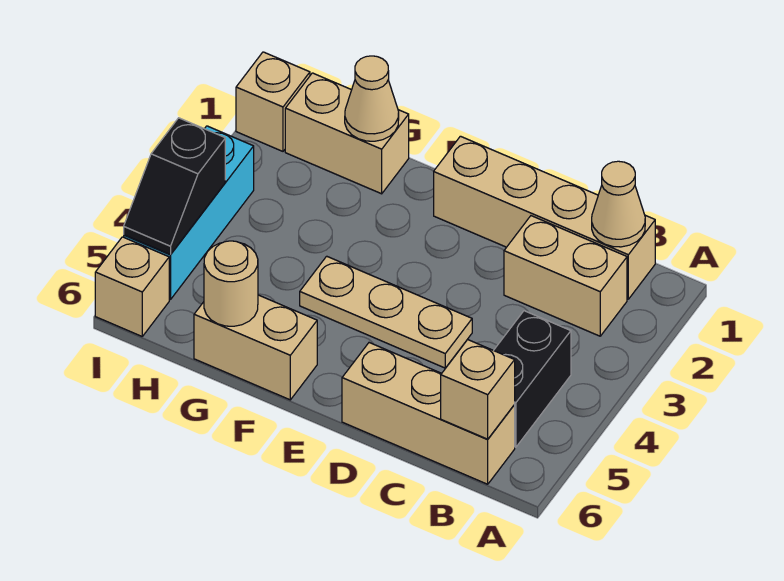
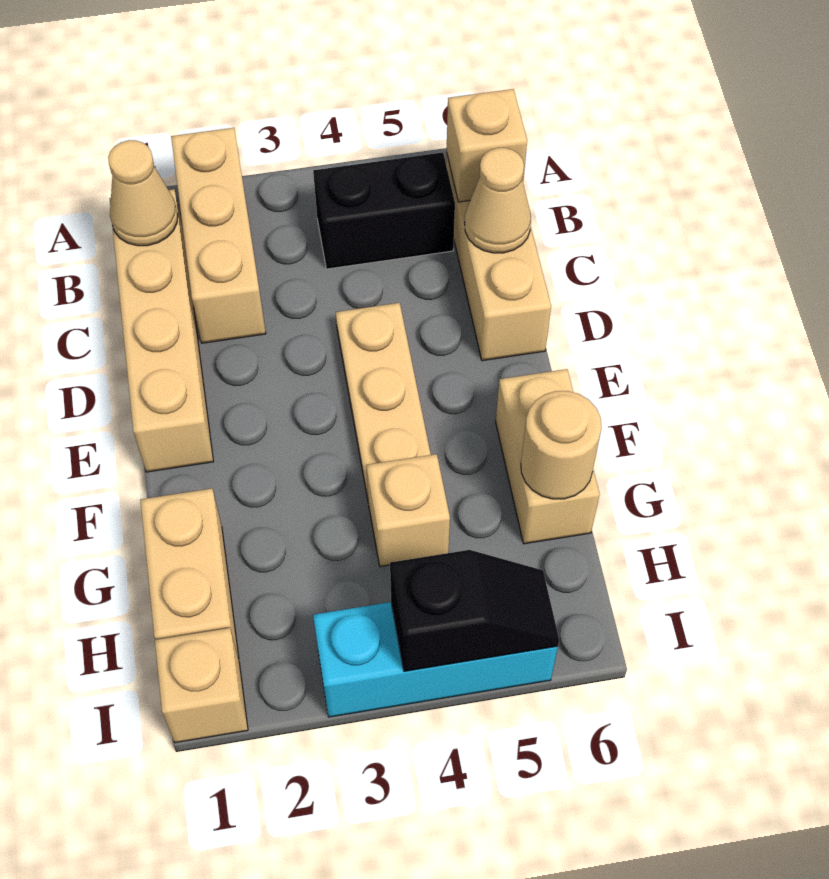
tan brick B2:C2 level 1 -> tan brick A2:C2 level 1
tan cone G1 level 2 -> tan cone C6 level 2
tan brick I6 level 1 -> tan brick G4 level 1

